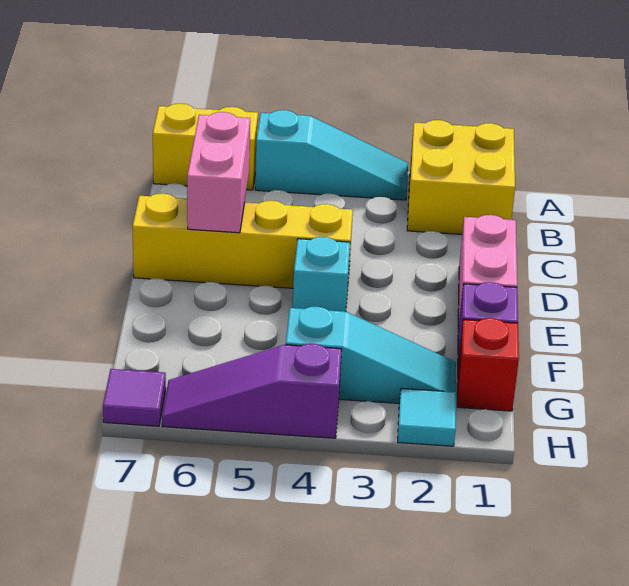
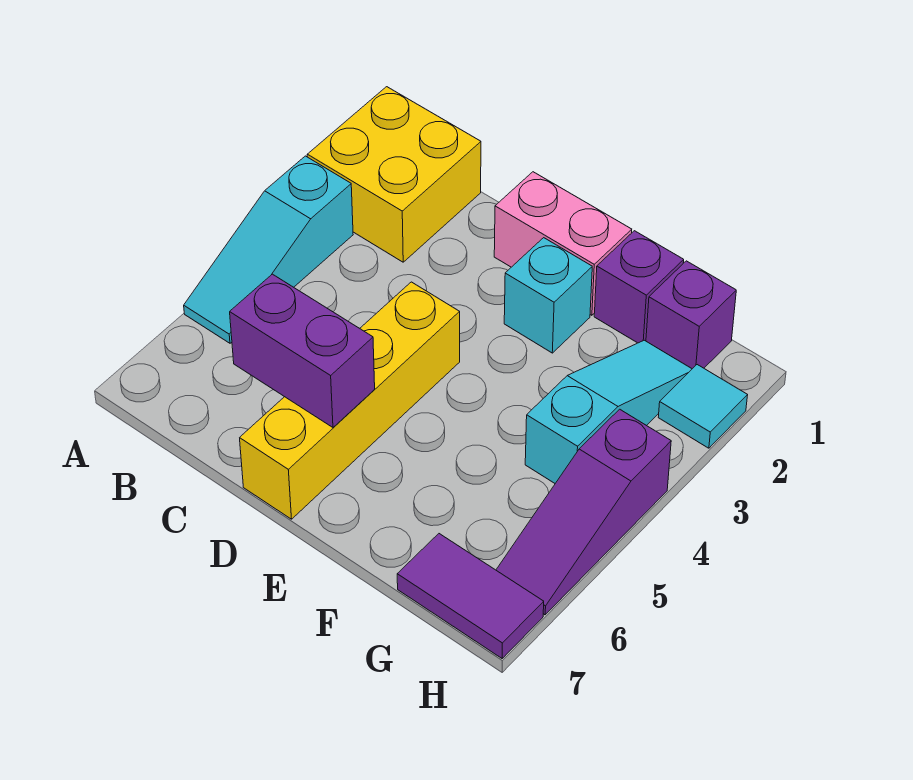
cyan slope A3:A5 level 1 top 5 -> cyan slope A3:A5 level 1 top 3
yellow brick A6:A7 level 1 -> none
pink brick C6:D6 level 2 -> purple brick C6:D6 level 2
cyan brick E4 level 1 -> cyan brick E2 level 1
red brick G1 level 1 -> purple brick G1 level 1
purple tile H7 level 1 -> purple tile G7:H7 level 1

